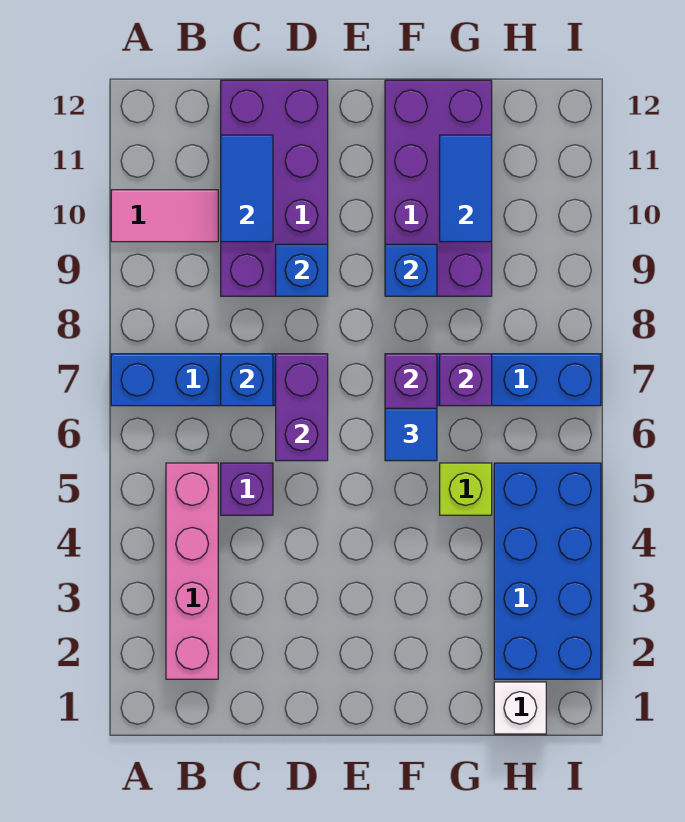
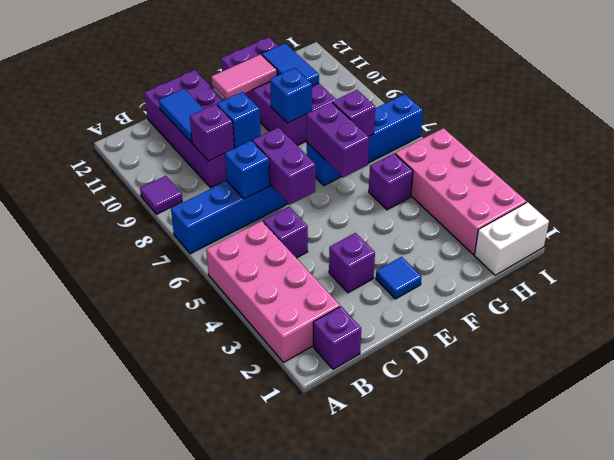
none -> purple tile A9 level 1
pink tile A10:B10 level 1 -> pink tile E11:F11 level 2
none -> purple brick B1 level 1
pink brick B2:B5 level 1 -> pink brick A2:B5 level 1
none -> purple brick C9 level 2
none -> purple brick D3 level 1
blue tile F6 level 3 -> blue tile E2 level 1
lime brick G5 level 1 -> purple brick G5 level 1
white brick H1 level 1 -> white brick H1:I1 level 1
blue brick H2:I5 level 1 -> pink brick H2:I5 level 1

